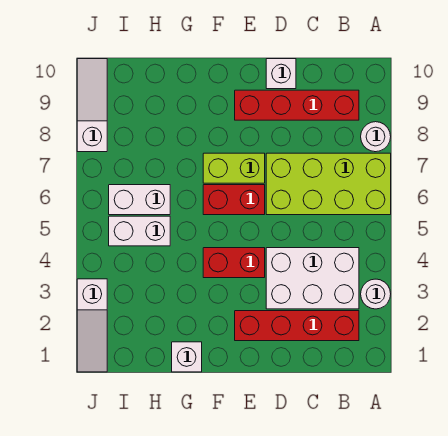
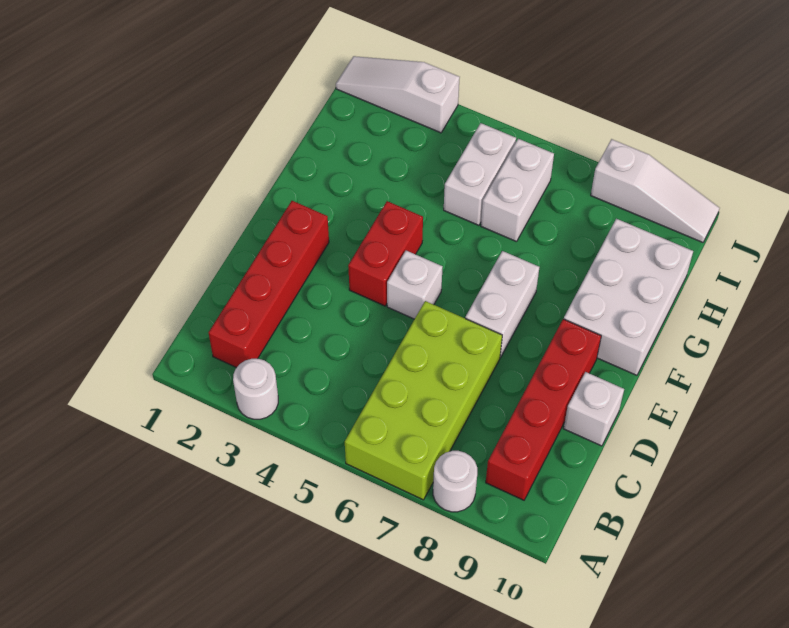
white brick B3:D4 level 1 -> white brick F9:H10 level 1
red brick E6:F6 level 1 -> none
lime brick E7:F7 level 1 -> white brick E7:F7 level 1
white brick G1 level 1 -> white brick E5 level 1

